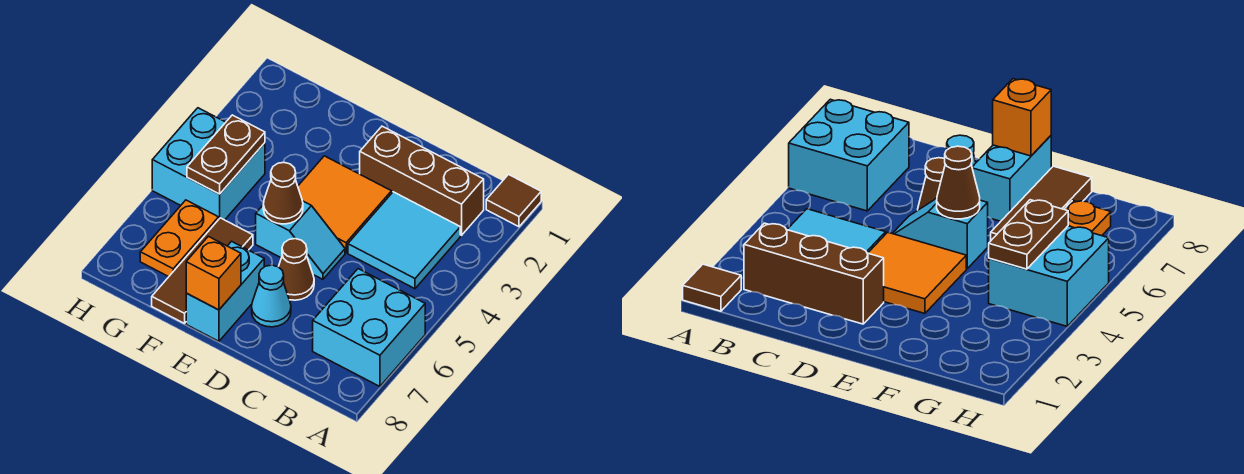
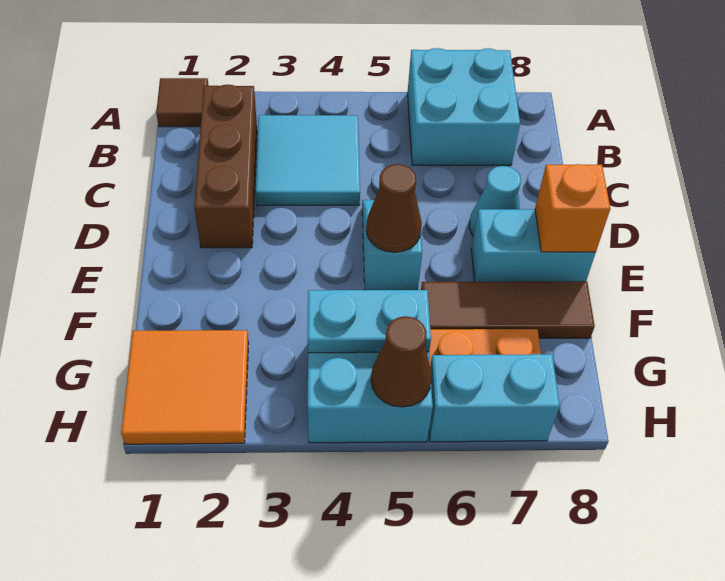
orange tile D3:E4 level 1 -> orange tile G1:H2 level 1
brown cone D6 level 1 -> brown cone H5 level 2
brown plate G4:G5 level 2 -> cyan plate G4:G5 level 2
none -> cyan brick H6:H7 level 1

